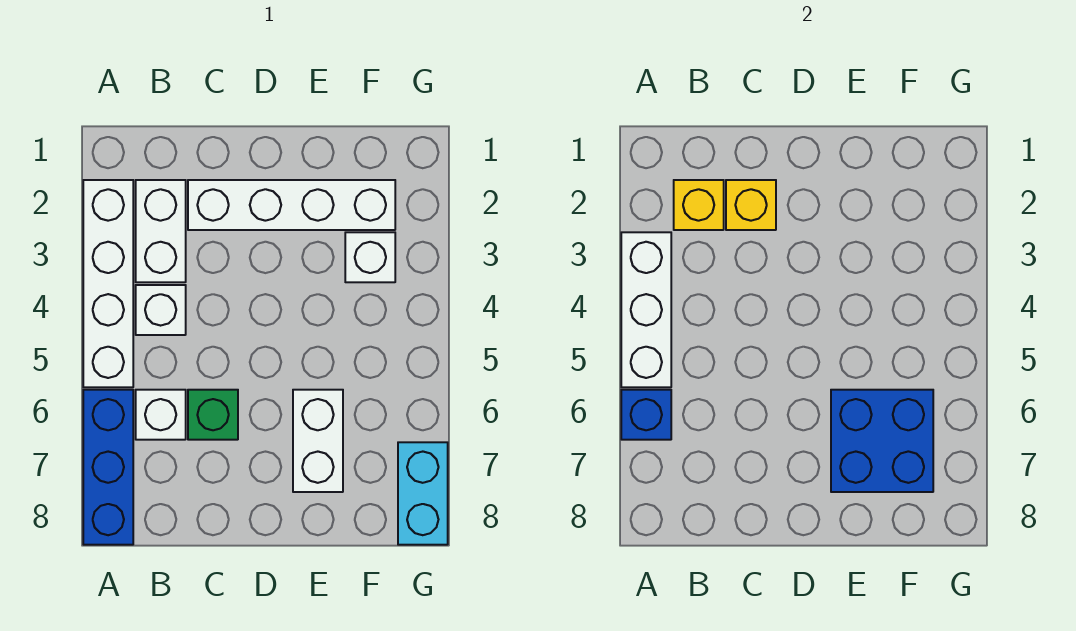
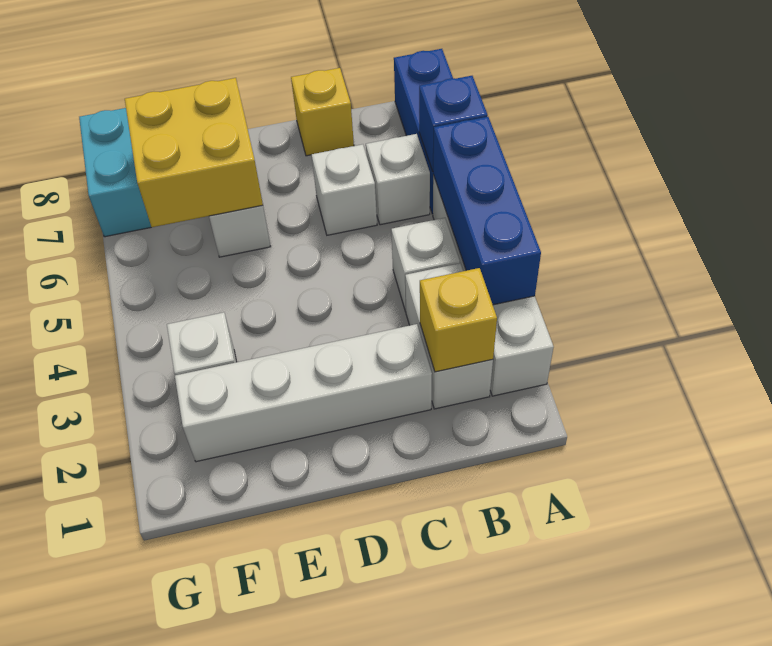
white brick A3:A5 level 2 -> blue brick A3:A5 level 2
yellow brick C2 level 2 -> yellow brick C8 level 1
green brick C6 level 1 -> white brick C6 level 1
blue brick E6:F7 level 2 -> yellow brick E6:F7 level 2

